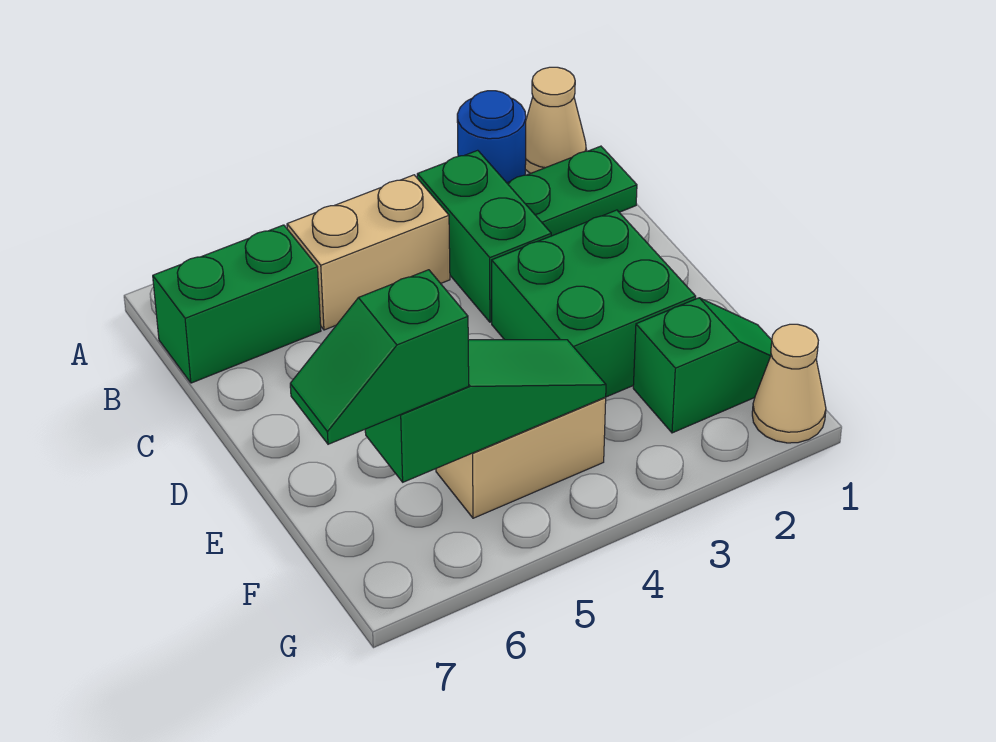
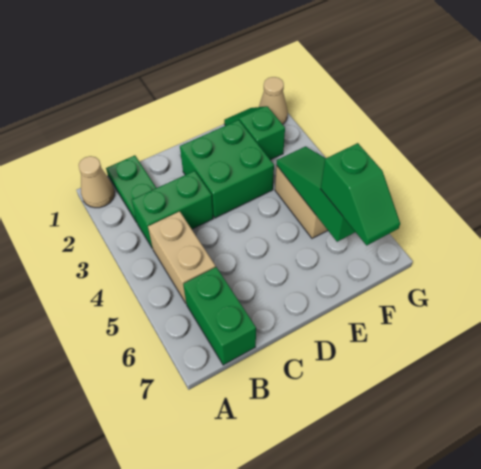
blue round brick A2 level 1 -> none

